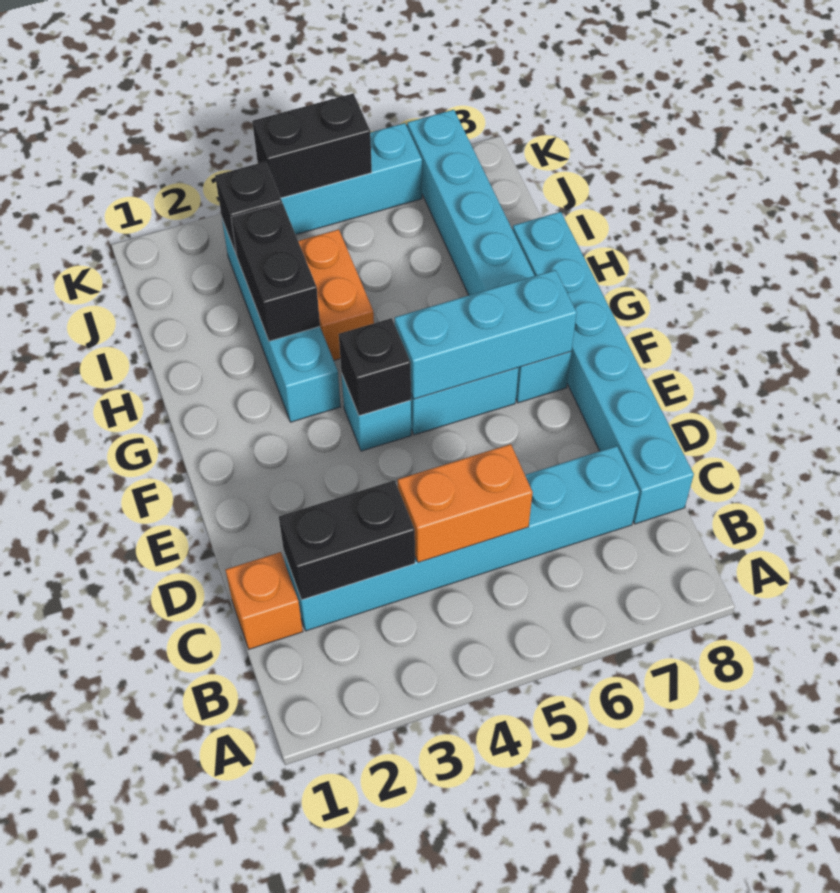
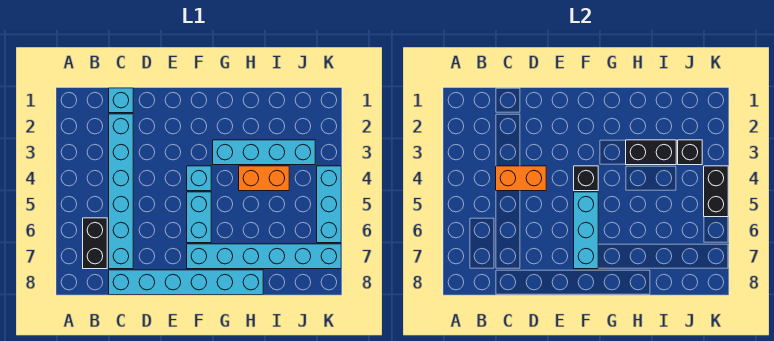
orange brick C1 level 1 -> cyan brick C1 level 1
black brick C2:C3 level 2 -> black brick B6:B7 level 1
orange brick C4:C5 level 2 -> orange brick C4:D4 level 2

